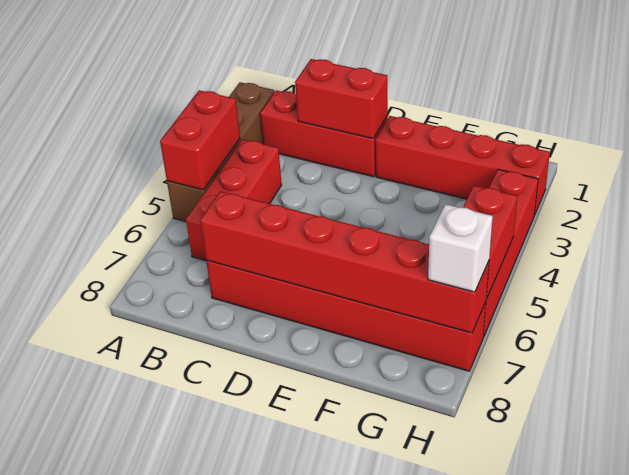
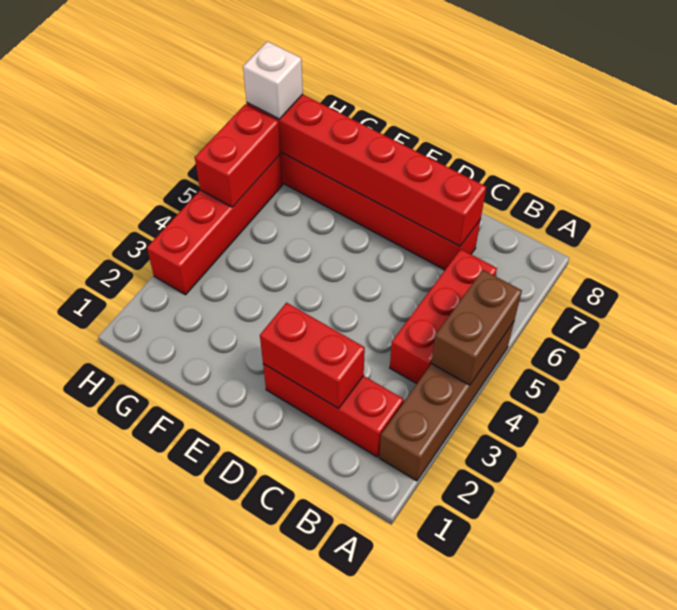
red brick A4:A5 level 2 -> brown brick A4:A5 level 2
red brick E2:H2 level 1 -> none

